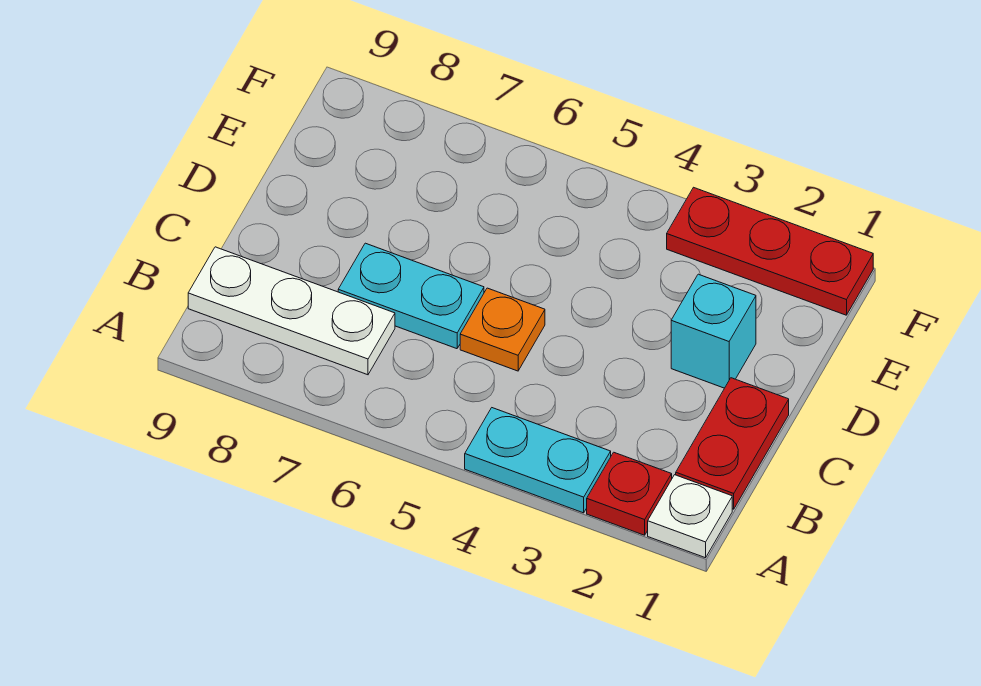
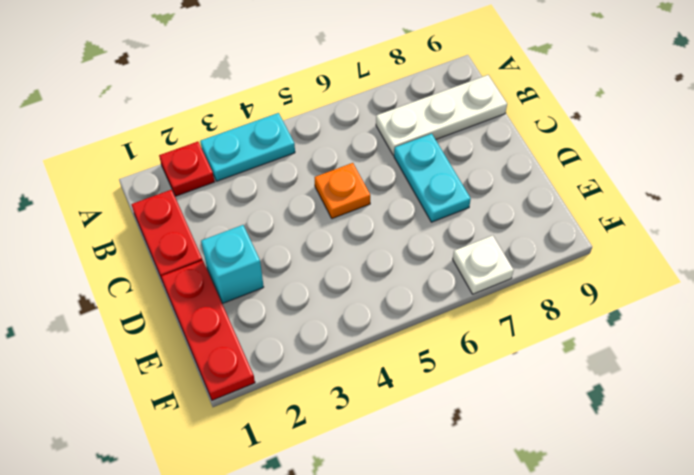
white plate A1 level 1 -> white plate F7 level 1
cyan plate C6:C7 level 1 -> cyan plate C7:D7 level 1
red plate F1:F3 level 1 -> red plate D1:F1 level 1

